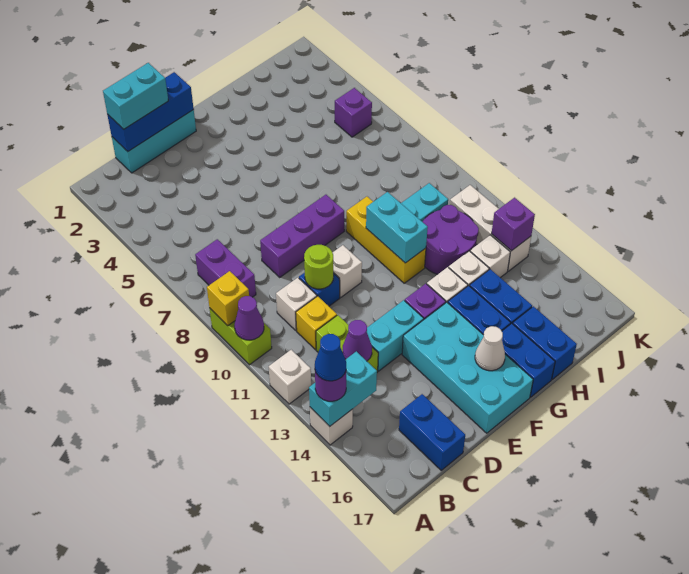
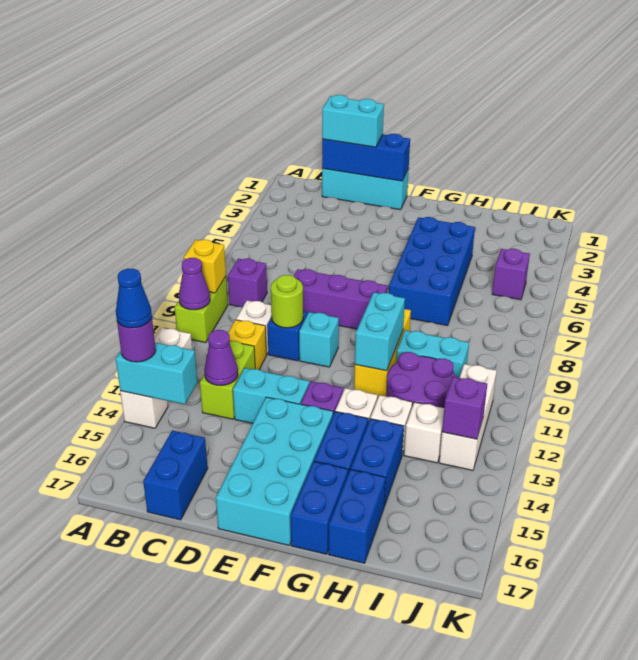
purple brick B7:B8 level 1 -> purple brick B8 level 1
white brick E10 level 1 -> cyan brick E10 level 1
white cone F16 level 2 -> none
none -> blue brick G4:H7 level 1

